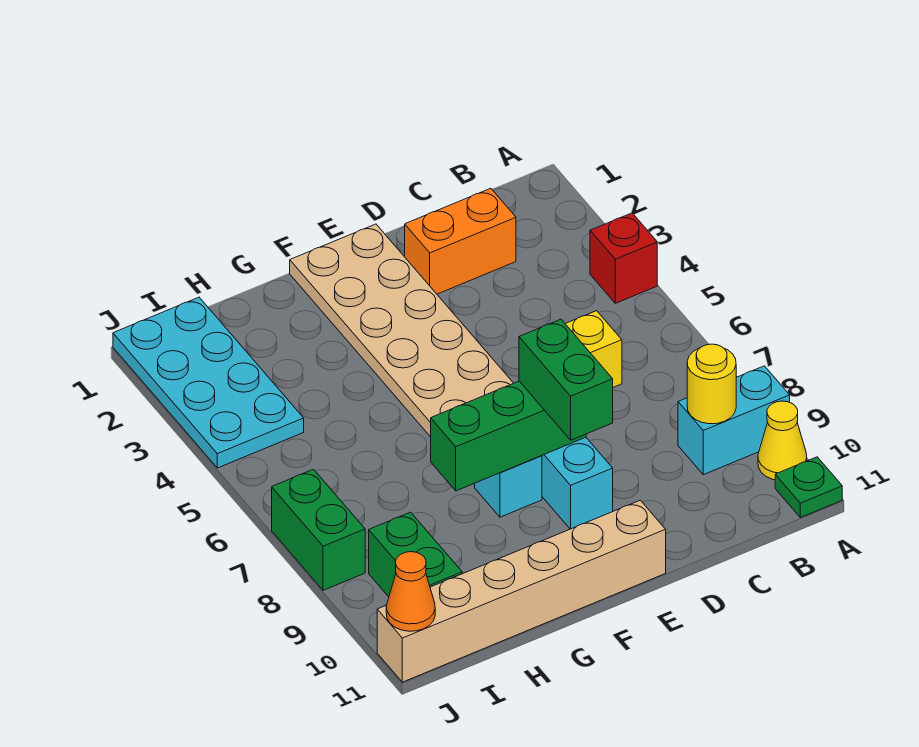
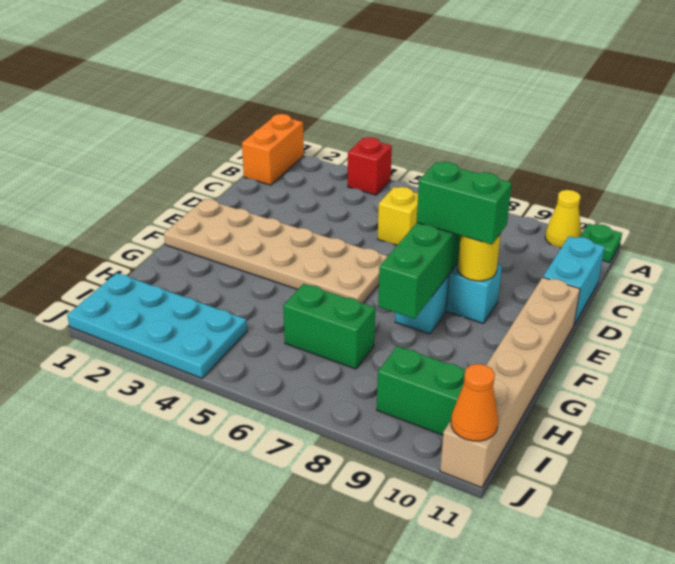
cyan brick A9:B9 level 1 -> cyan brick C11:D11 level 1
yellow round brick B9 level 2 -> yellow round brick E9 level 2
orange brick C2:D2 level 1 -> orange brick A1:B1 level 1
green brick J7:J8 level 1 -> green brick H6:H7 level 1

